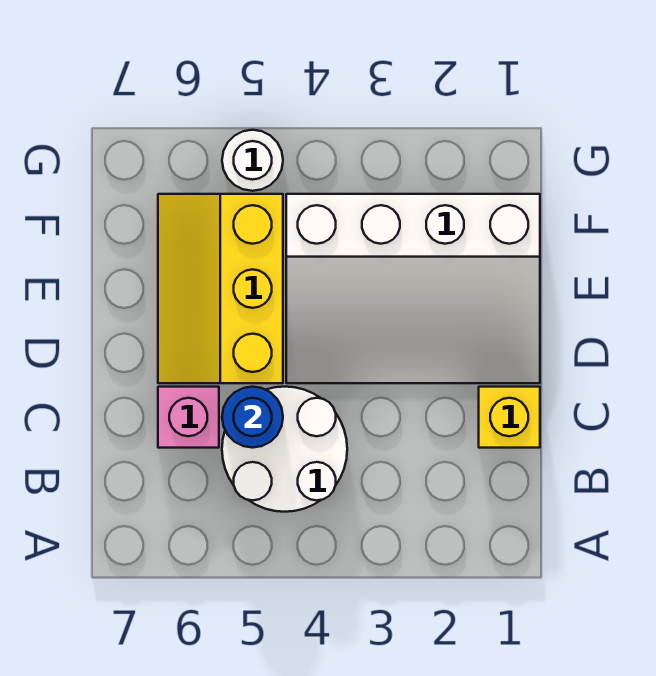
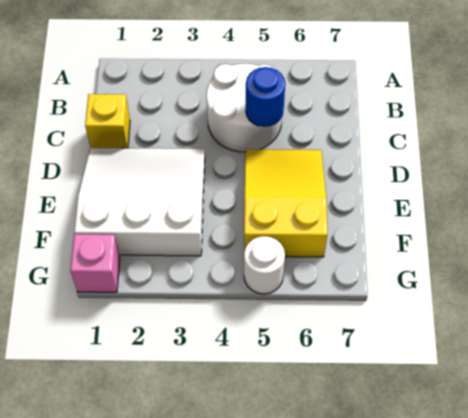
pink brick C6 level 1 -> pink brick G1 level 1
white slope D1:F4 level 1 top F -> white slope D1:F3 level 1 top F
yellow slope D5:F6 level 1 top 5 -> yellow slope D5:F6 level 1 top F

